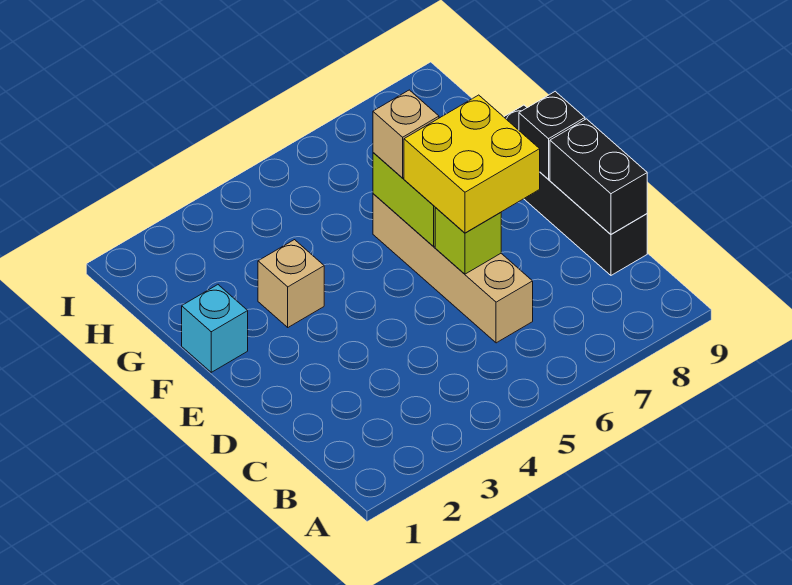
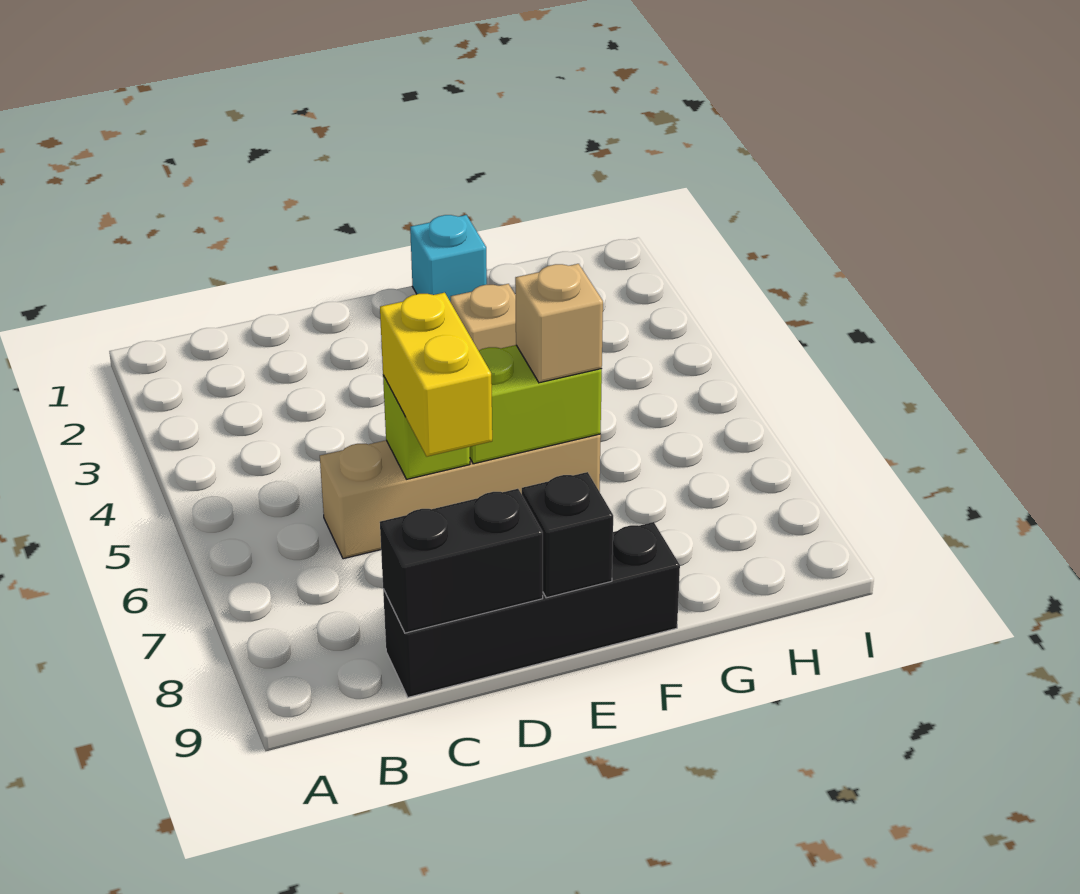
yellow brick D6:E7 level 3 -> yellow brick D6:D7 level 3

